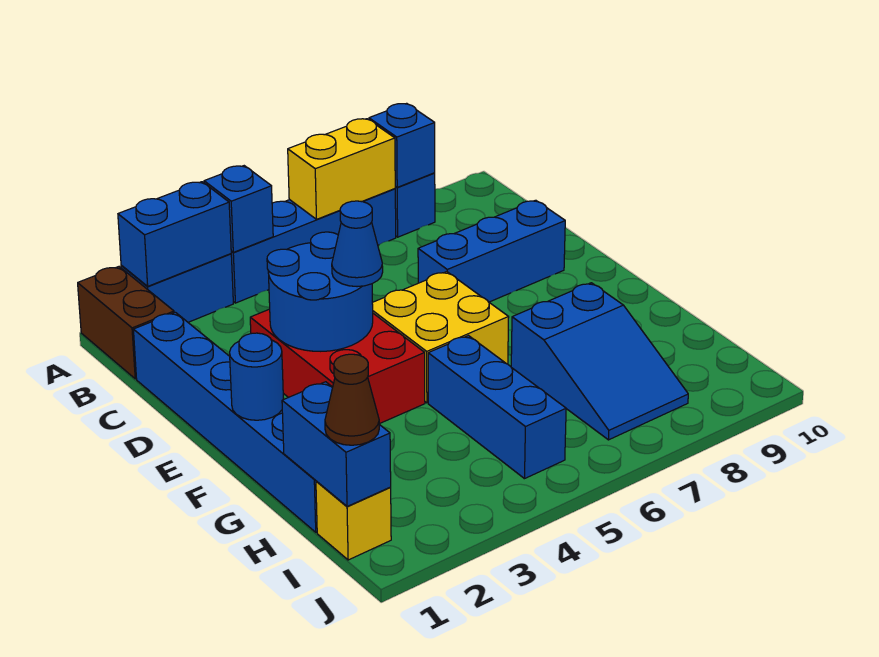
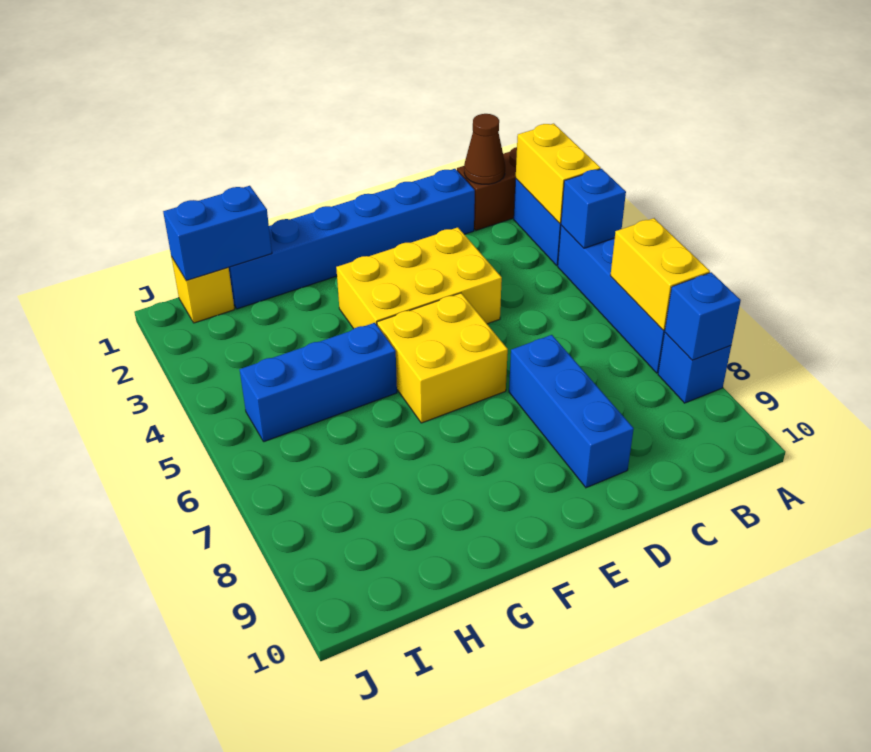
blue brick A2:A3 level 2 -> yellow brick A2:A3 level 2
red brick D3:F4 level 1 -> yellow brick D3:F4 level 1
blue round brick D3:E4 level 2 -> none
blue cone E4 level 3 -> none
blue round brick F1 level 2 -> none
blue slope G7:I8 level 1 top G -> none
brown cone I1 level 3 -> brown cone B1 level 2

